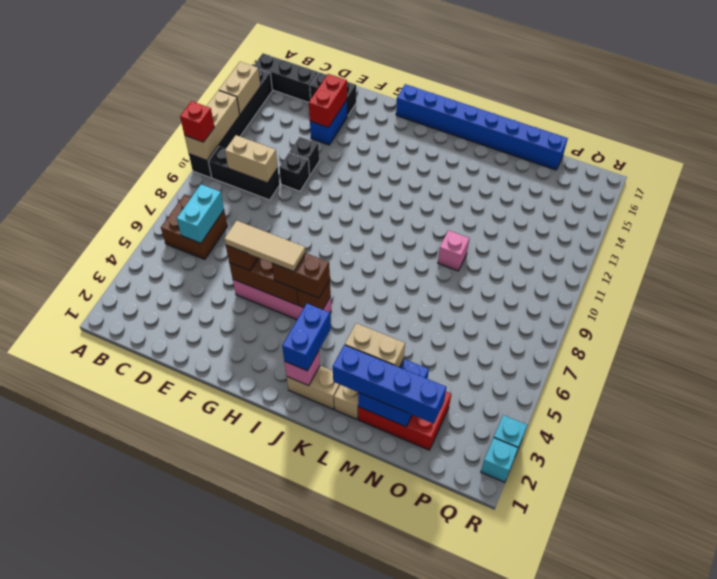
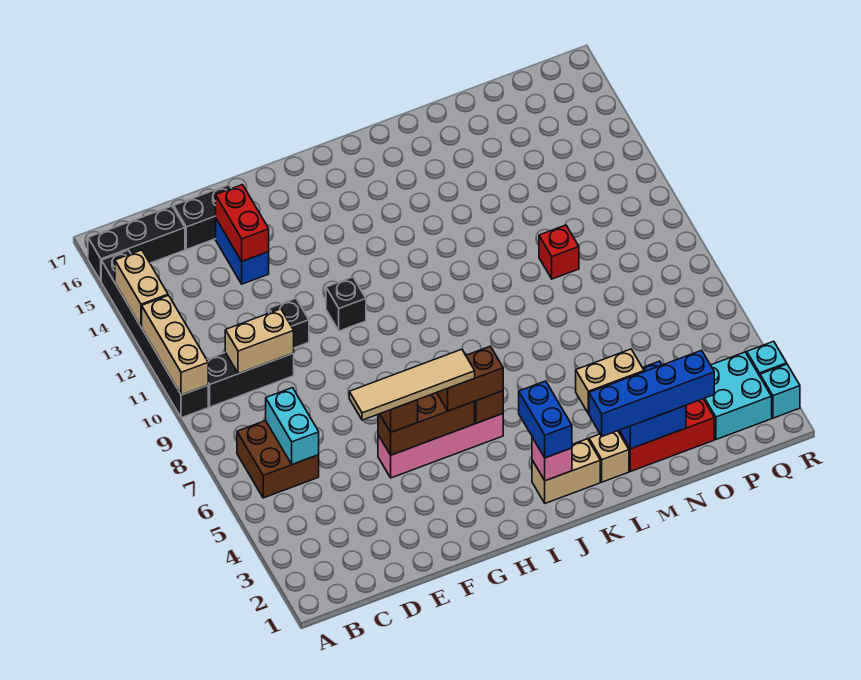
red brick A10 level 3 -> red brick N10 level 1
black brick E12 level 1 -> black brick G11 level 1
tan tile F5:H5 level 4 -> tan tile E5:H5 level 4
blue brick H17:O17 level 1 -> none
pink brick M10 level 1 -> none
none -> cyan brick P2:Q3 level 1

